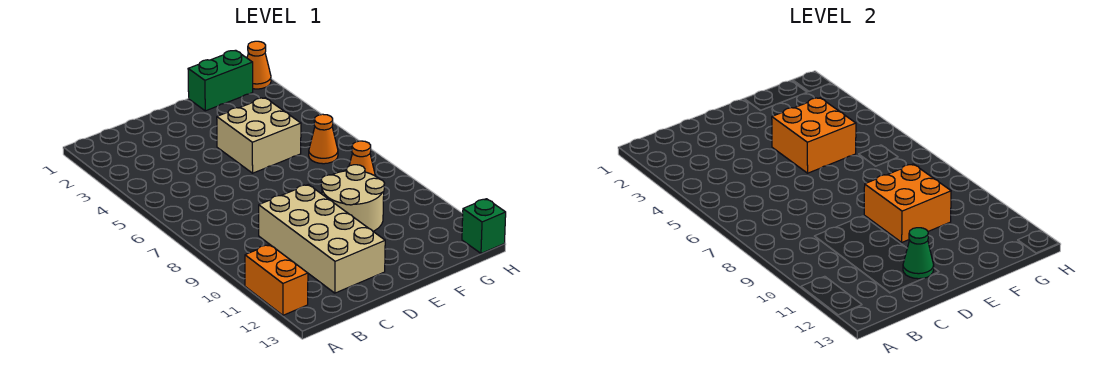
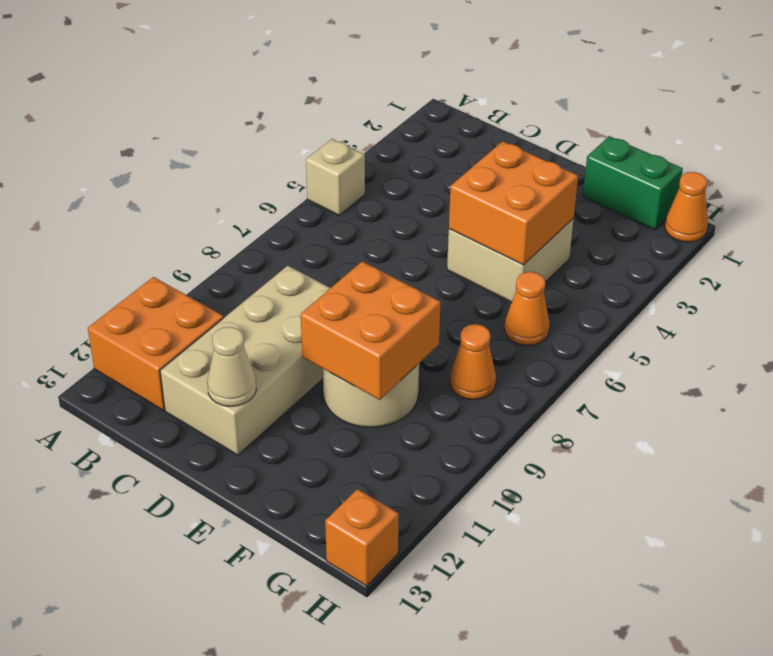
none -> tan brick A5 level 1
orange brick A11:A12 level 1 -> orange brick A11:B12 level 1
green cone D12 level 2 -> tan cone D12 level 2
green brick H13 level 1 -> orange brick H13 level 1

